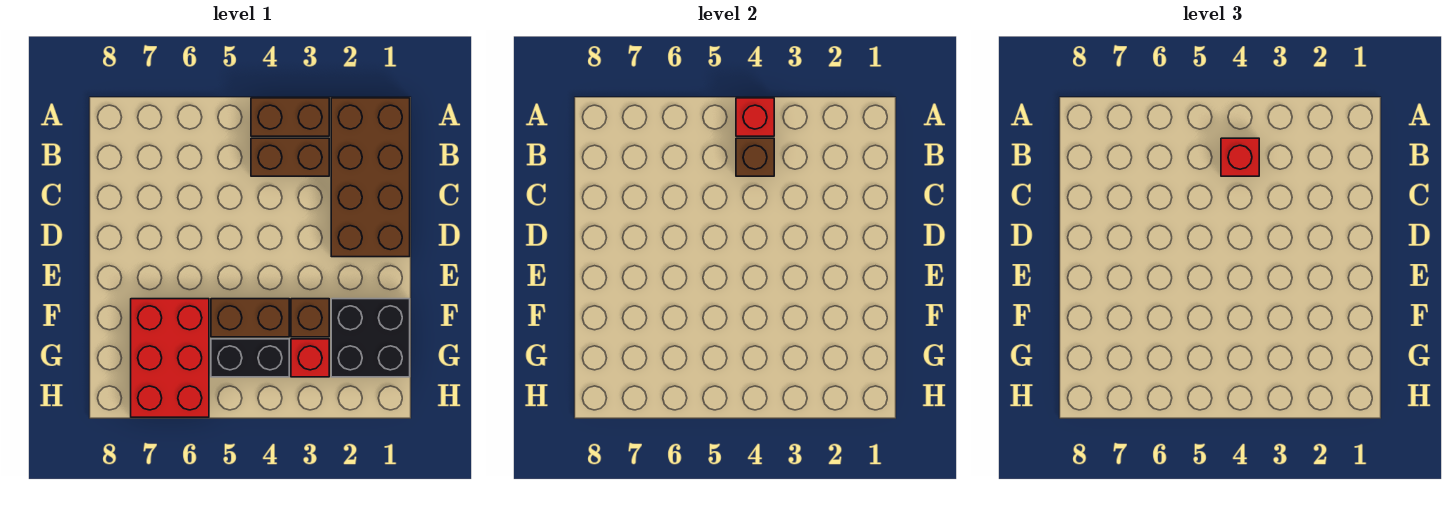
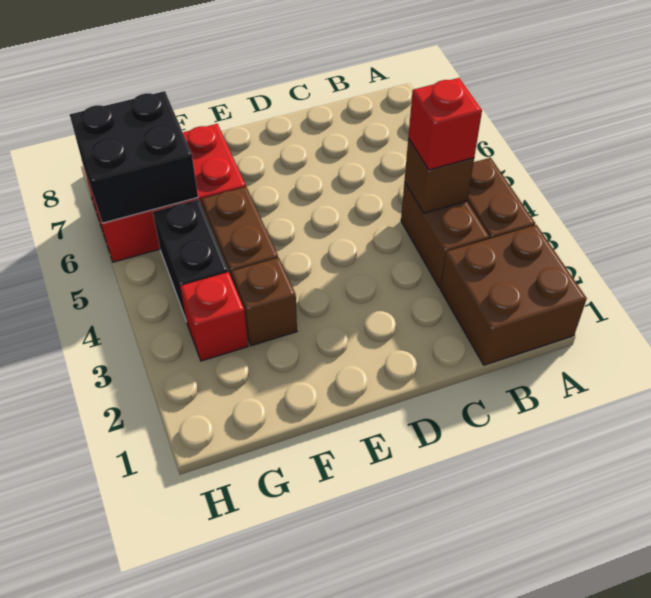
brown brick A1:D2 level 1 -> brown brick A1:B2 level 1
red brick A4 level 2 -> none
black brick F1:G2 level 1 -> black brick G6:H7 level 2

